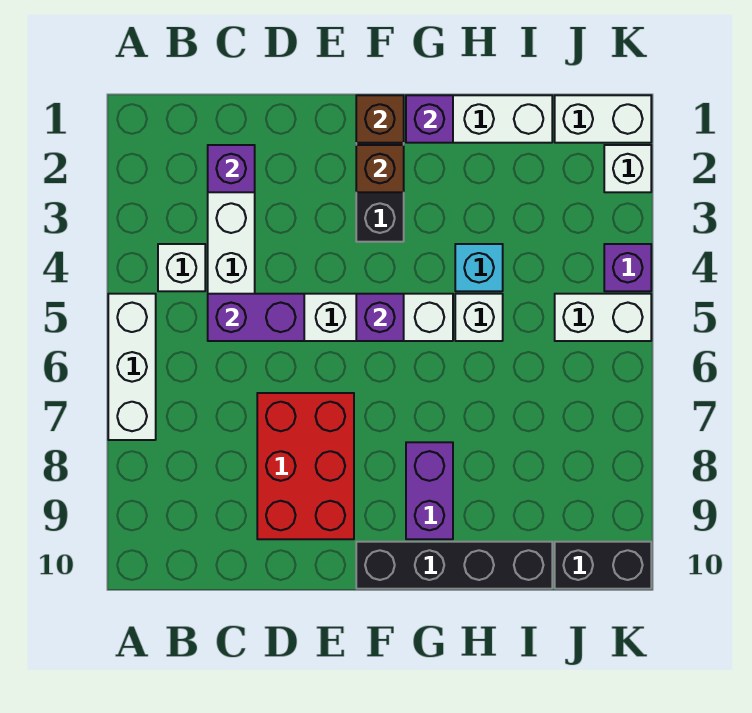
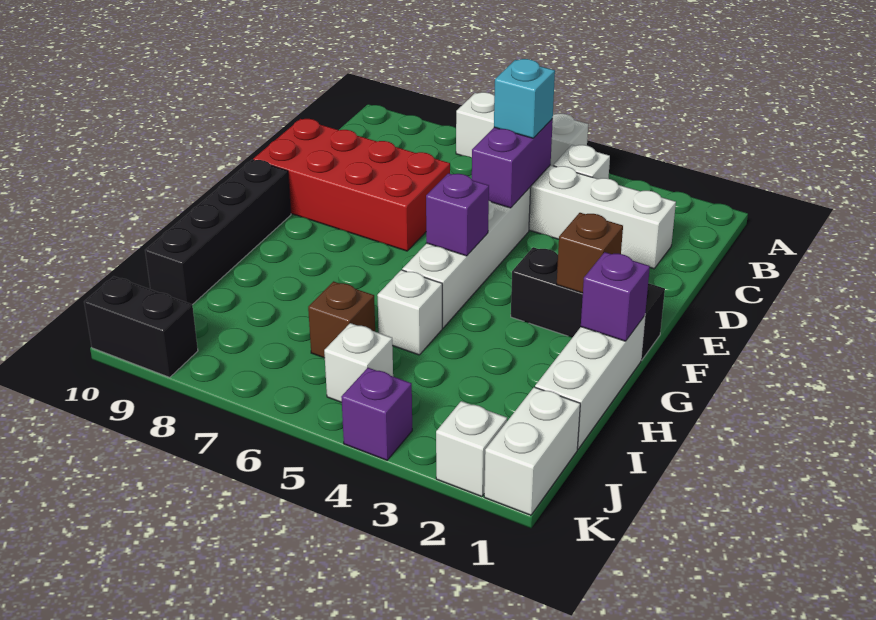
purple brick C2 level 2 -> none
red brick D7:E9 level 1 -> red brick D7:E10 level 1
brown brick F1 level 2 -> brown brick I6 level 1
purple brick G8:G9 level 1 -> none
cyan brick H4 level 1 -> cyan brick C5 level 3
white brick J5:K5 level 1 -> white brick J5 level 1
black brick J10:K10 level 1 -> black brick K9:K10 level 1

